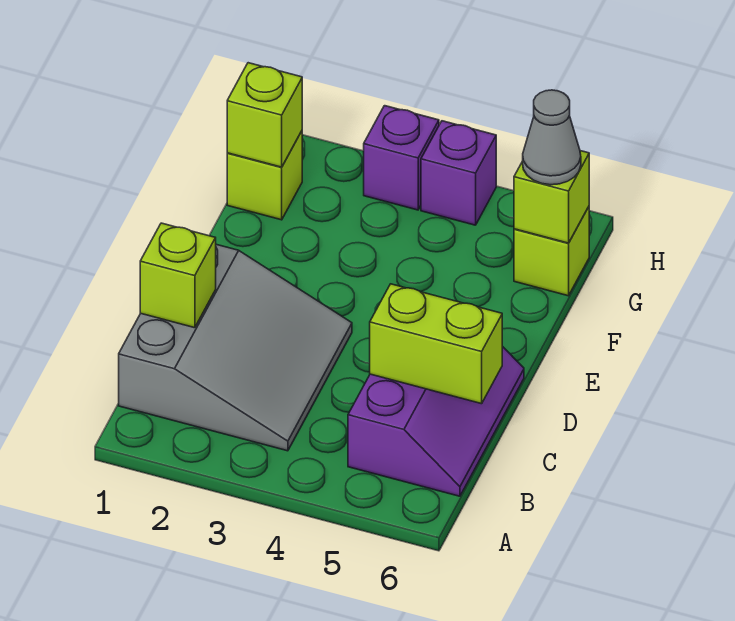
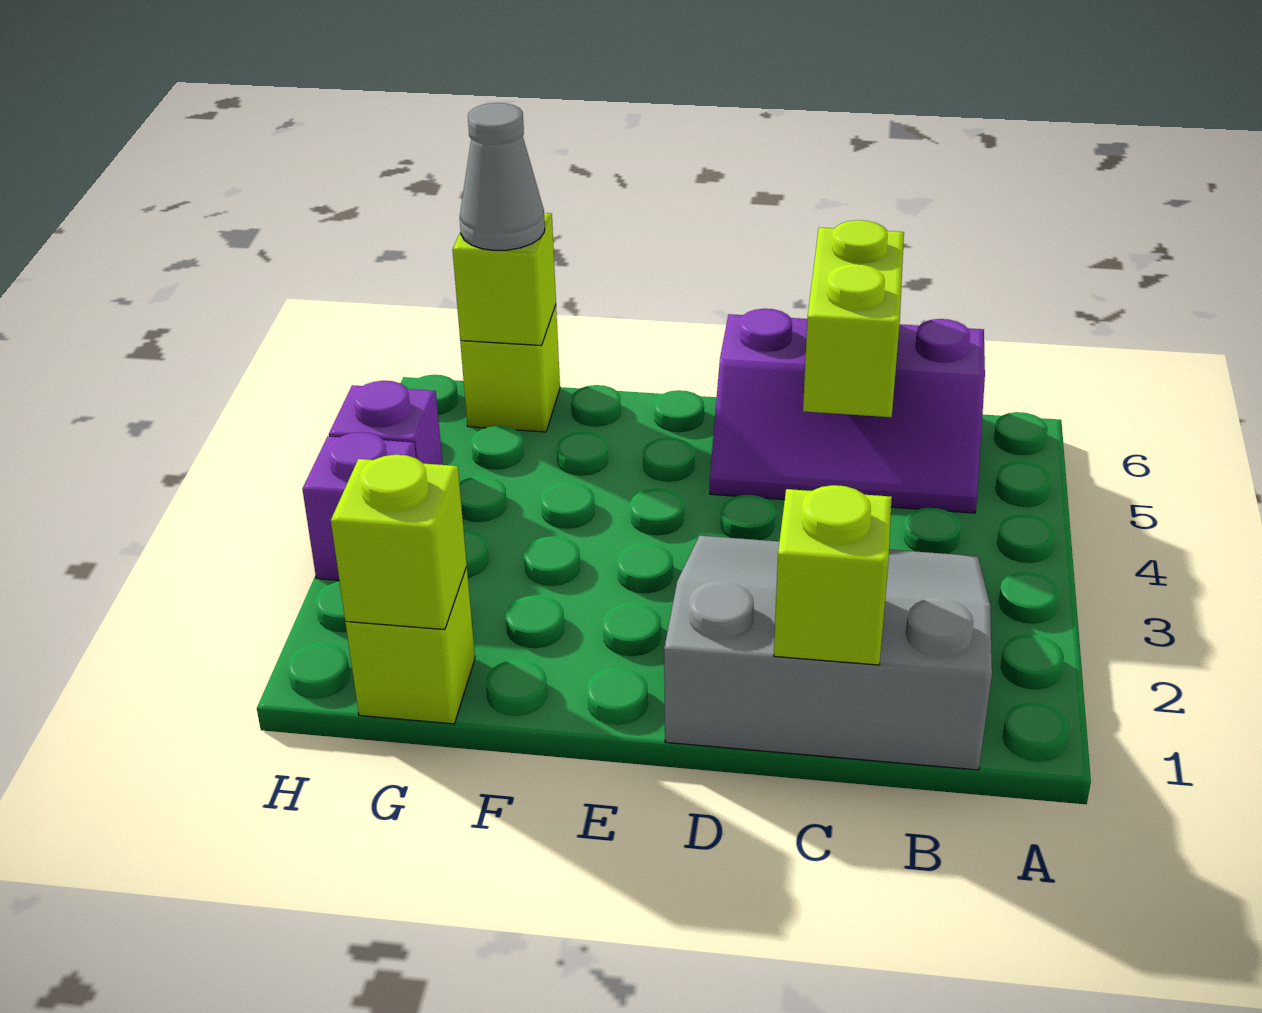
purple slope B5:D6 level 1 top 5 -> purple slope B5:D6 level 1 top 6

